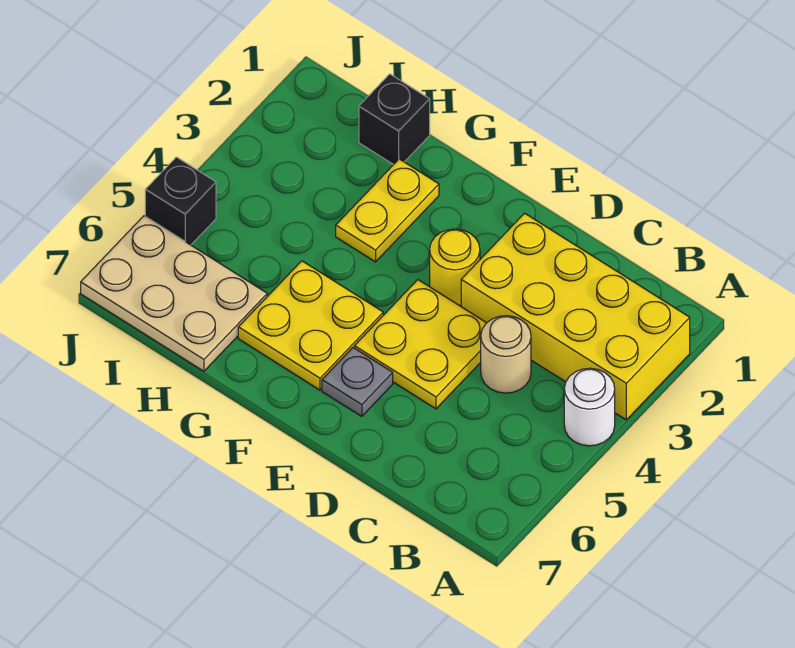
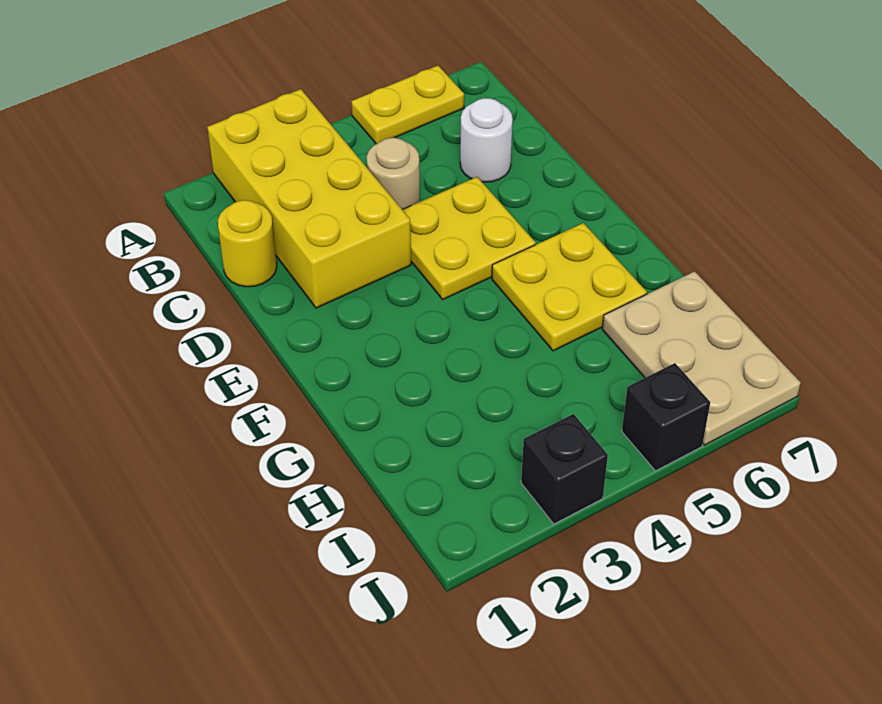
white round brick A4 level 1 -> white round brick C6 level 1
yellow round brick E3 level 1 -> yellow round brick C1 level 1
grey plate E6 level 1 -> none
yellow plate G2:G3 level 1 -> yellow plate A5:A6 level 1
black brick H1 level 1 -> black brick J3 level 1

